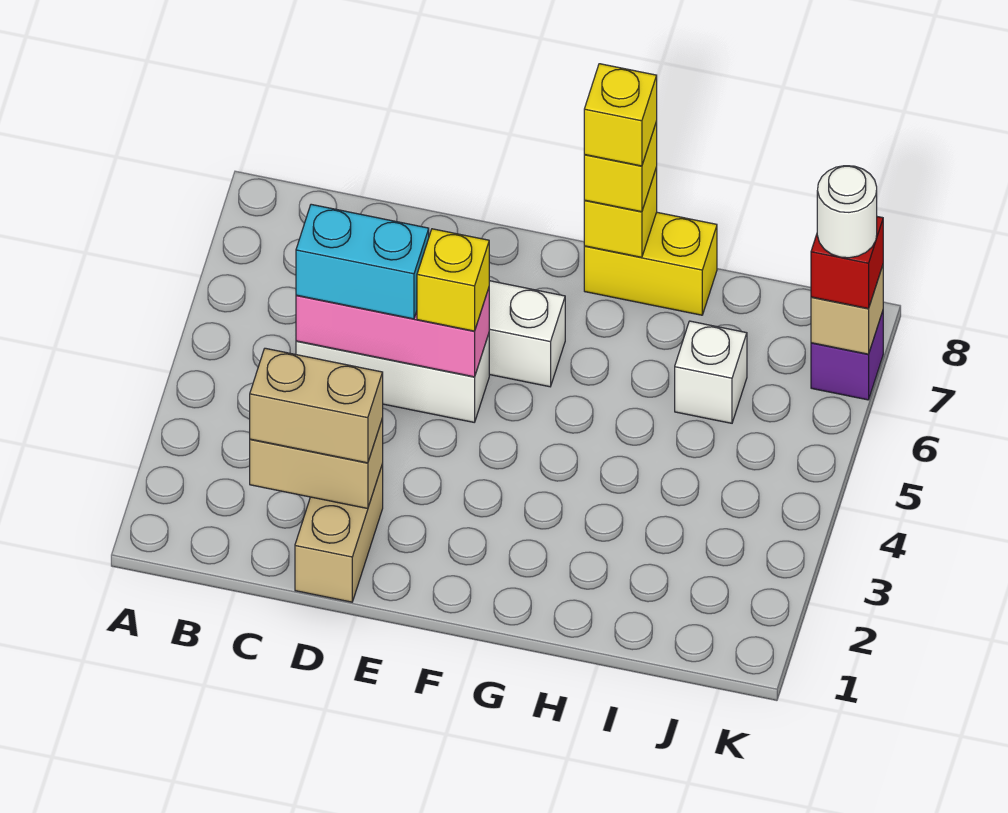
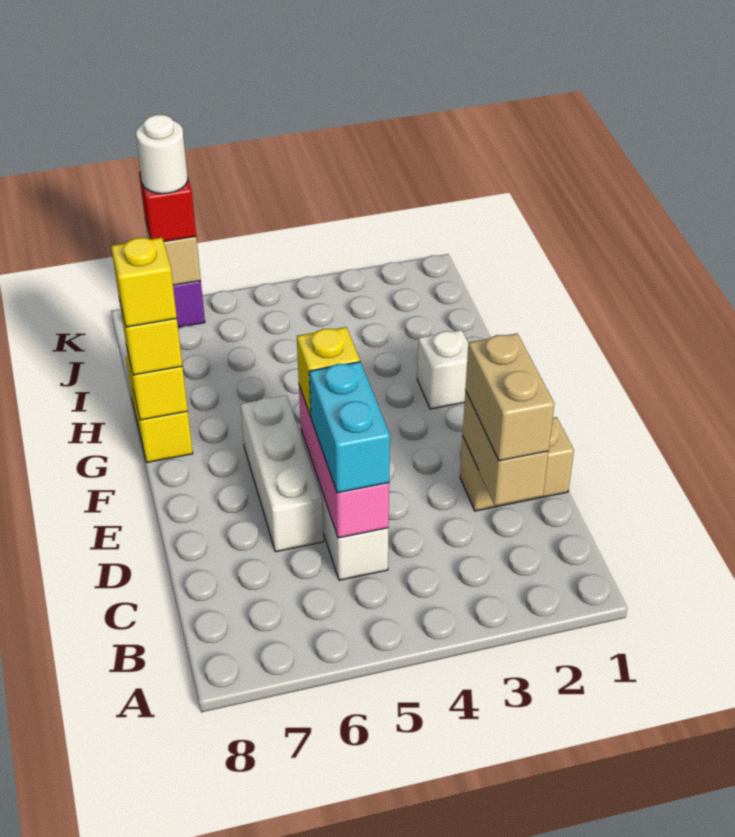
white brick I6 level 1 -> white brick G2 level 1

